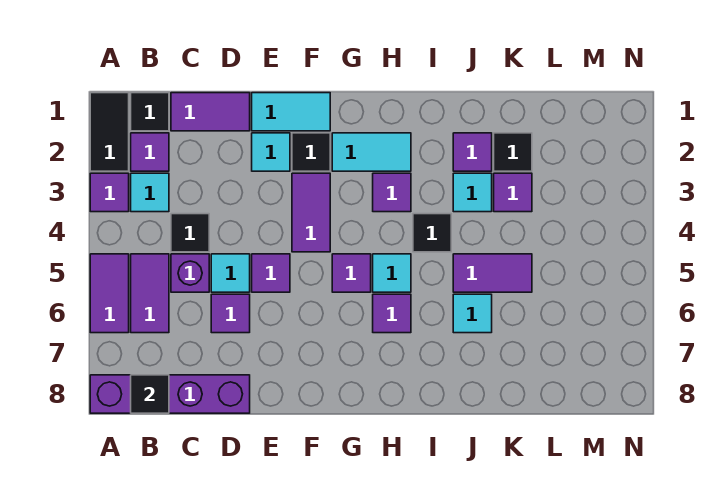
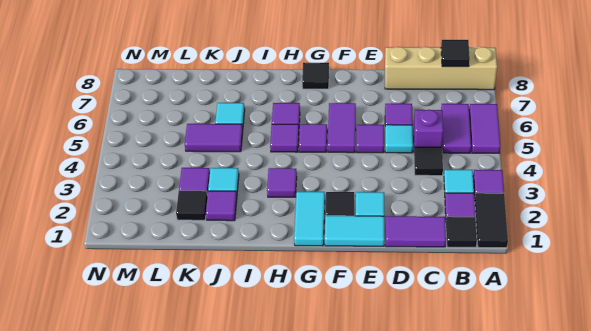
purple brick A8:D8 level 1 -> tan brick A8:D8 level 1
purple tile F3:F4 level 1 -> purple tile F5:F6 level 1
cyan tile G2:H2 level 1 -> cyan tile G1:G2 level 1
cyan tile H5 level 1 -> purple tile H5 level 1
black tile I4 level 1 -> black tile G8 level 1

